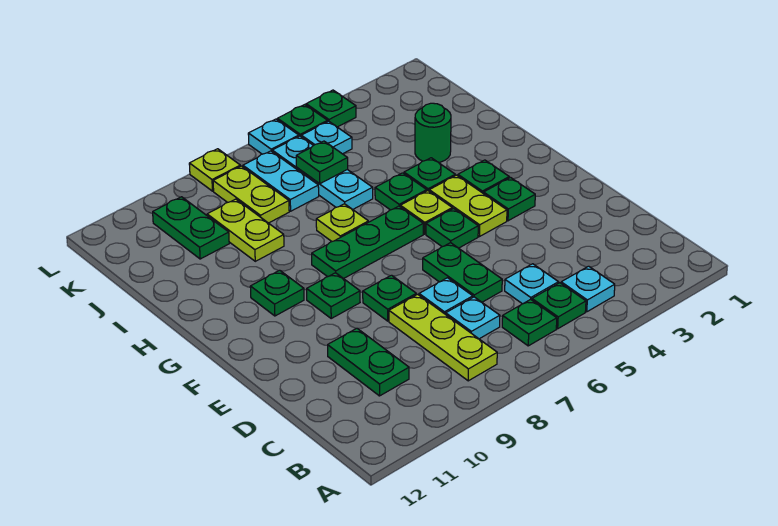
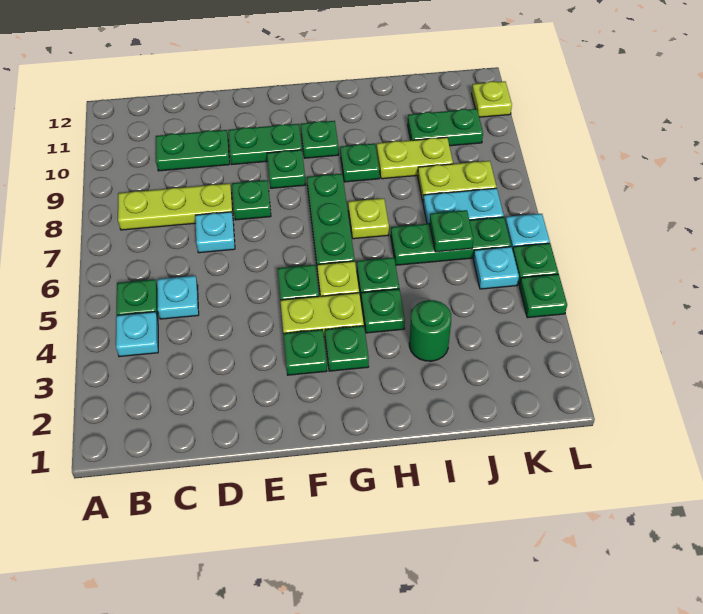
green plate B6 level 1 -> green plate H9 level 1
cyan plate C7 level 1 -> none
green plate D6:E6 level 1 -> green plate E10:F10 level 1
cyan plate I6:K6 level 1 -> green plate I6:K6 level 1
lime plate L8 level 1 -> lime plate L11 level 1

